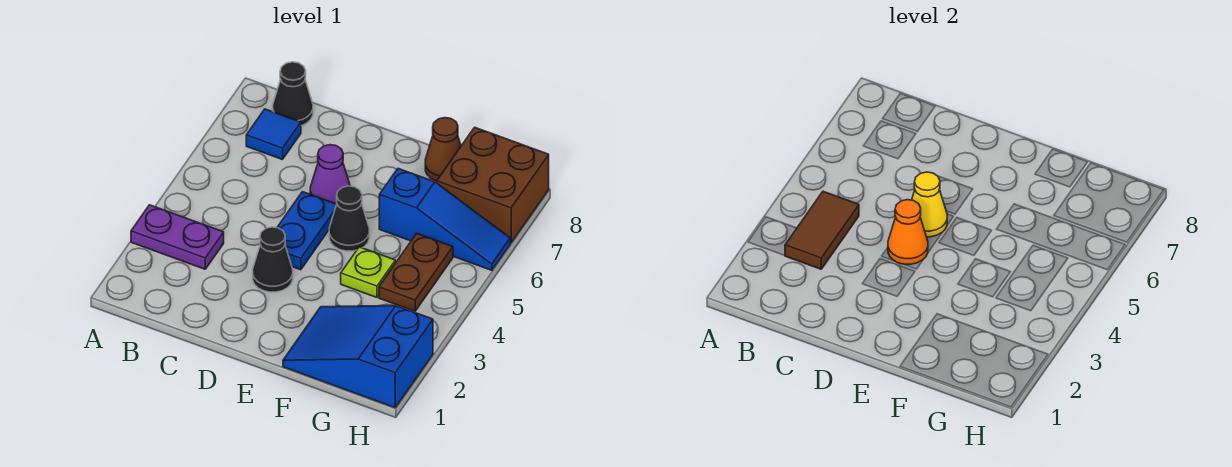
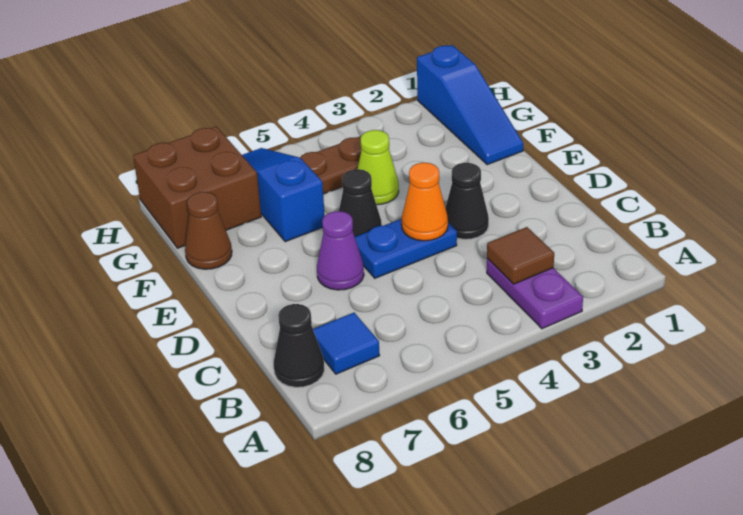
brown tile B3:B4 level 2 -> brown tile B3 level 2
yellow cone D5 level 2 -> none
blue slope F1:H2 level 1 top H -> blue slope F1:H1 level 1 top H
lime plate F4 level 1 -> lime cone F4 level 1

